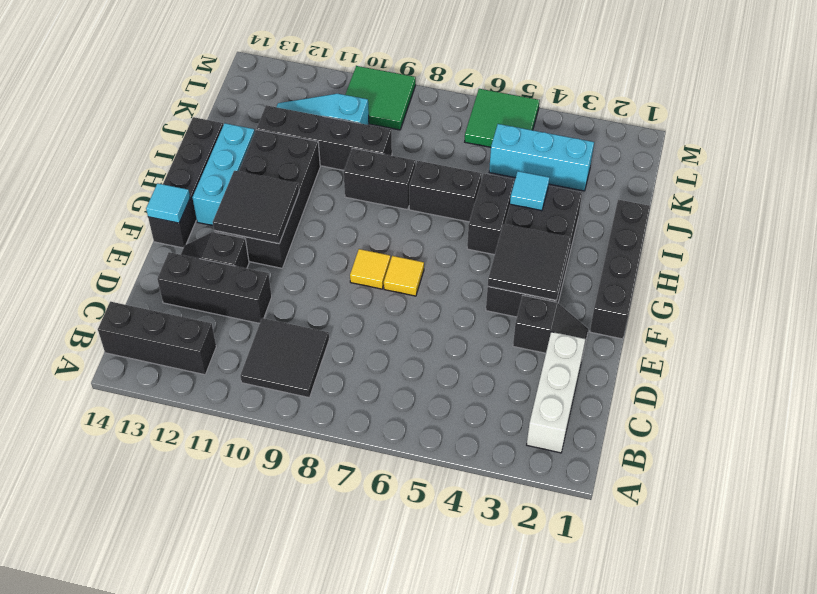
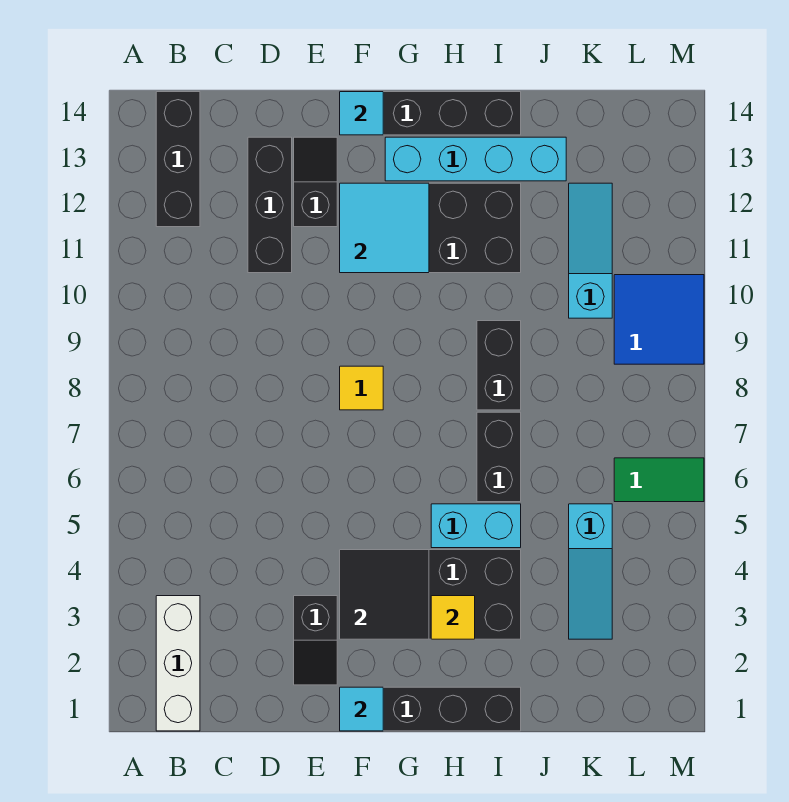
white brick B2:D2 level 1 -> white brick B1:B3 level 1
black tile B9:C10 level 1 -> none
yellow tile F7 level 1 -> yellow tile H3 level 2
black tile F11:G12 level 2 -> cyan tile F11:G12 level 2
cyan brick G13:I13 level 1 -> cyan brick G13:J13 level 1
black brick H5:I5 level 1 -> cyan brick H5:I5 level 1
cyan tile I4 level 2 -> cyan tile F1 level 2
black brick J9:J12 level 1 -> none
cyan brick K3:K5 level 1 -> cyan slope K3:K5 level 1 top 5
green tile L5:M6 level 1 -> green tile L6:M6 level 1
green tile L9:M10 level 1 -> blue tile L9:M10 level 1

